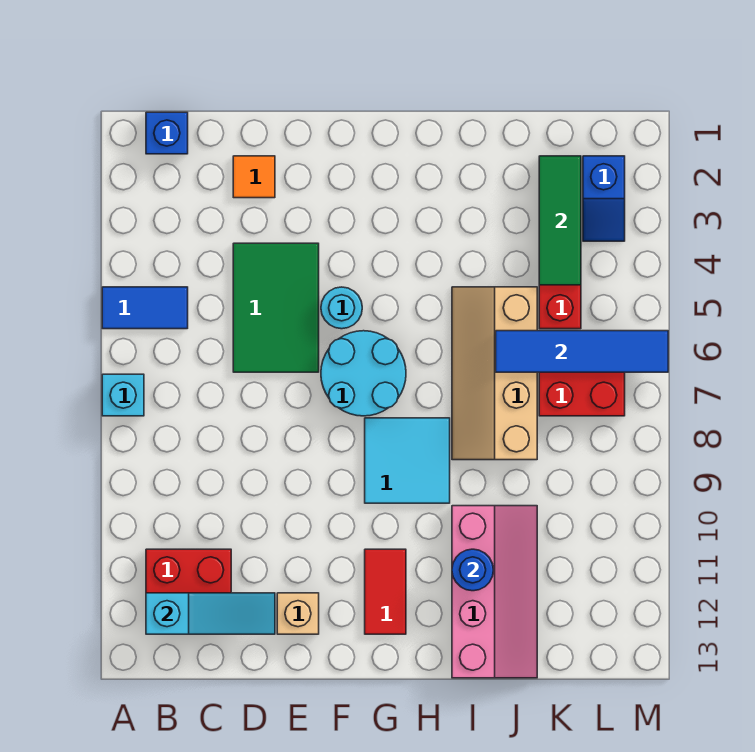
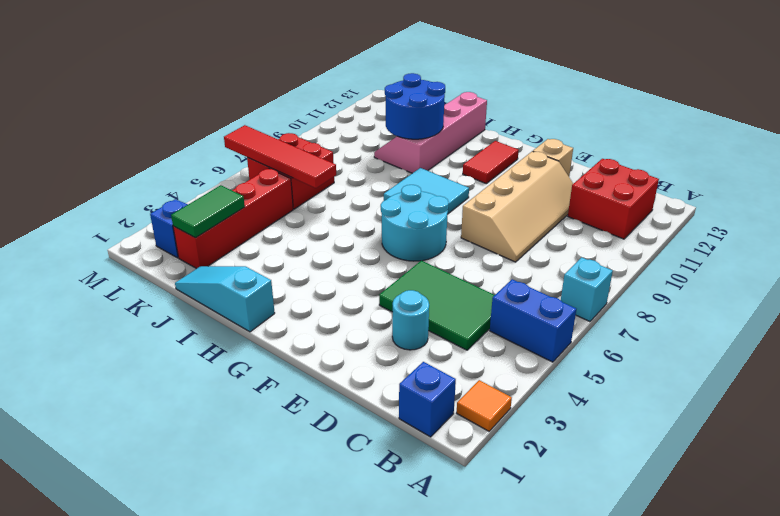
blue tile A5:B5 level 1 -> blue brick A5:B5 level 1
cyan slope B12:D12 level 2 top B -> cyan slope H1:J1 level 1 top H
orange tile D2 level 1 -> orange tile A2 level 1
green tile D4:E6 level 1 -> green tile C4:E5 level 1
cyan round brick F5 level 1 -> cyan round brick D3 level 1
tan slope I5:J8 level 1 top J -> tan slope D8:E11 level 1 top E
blue round brick I11 level 2 -> blue round brick I10:J11 level 2
blue tile J6:M6 level 2 -> red tile J6:M6 level 2
green tile K2:K4 level 2 -> green tile K2:K3 level 2

